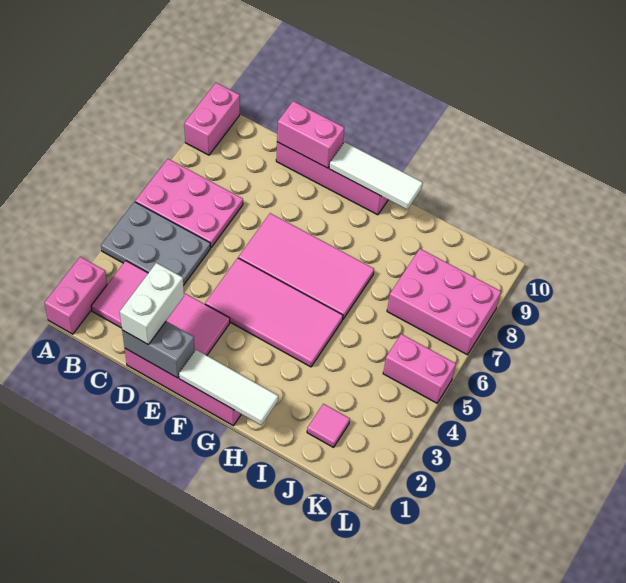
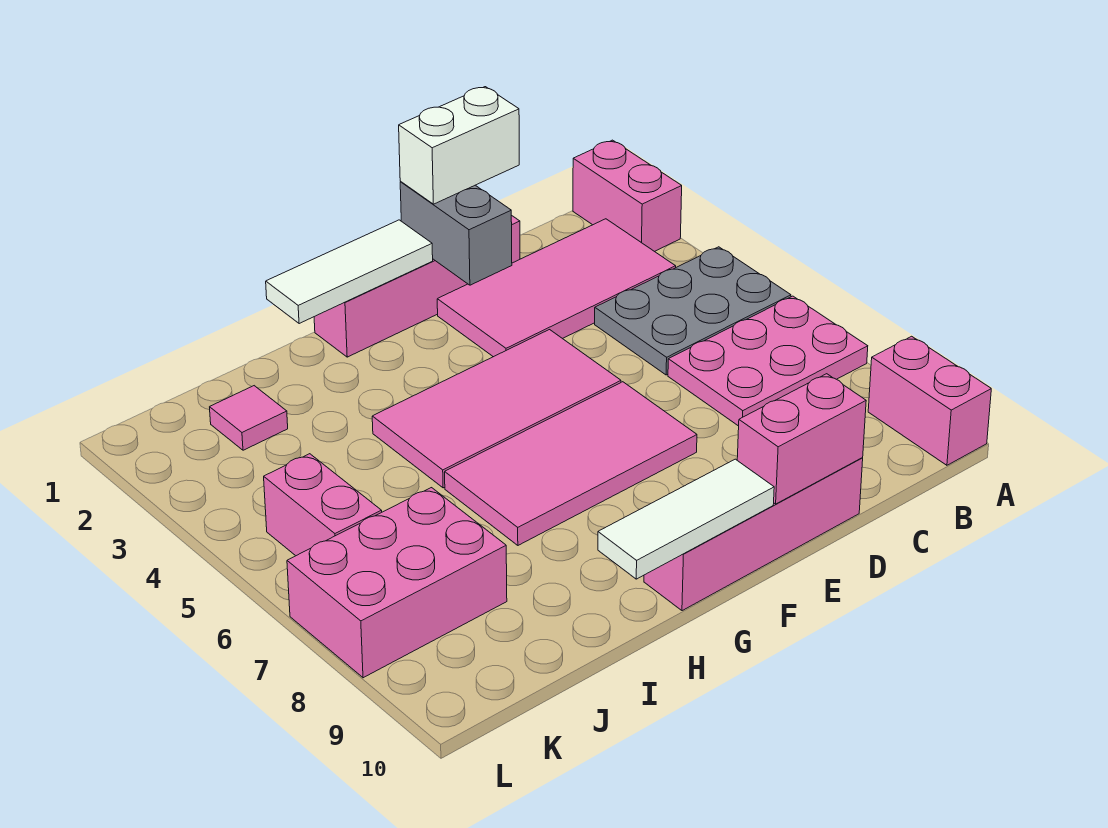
grey brick D1:E1 level 2 -> grey brick E1:E2 level 2
white brick D1:D2 level 3 -> white brick D1:E1 level 3
pink brick K5:L5 level 1 -> pink brick K5:K6 level 1

